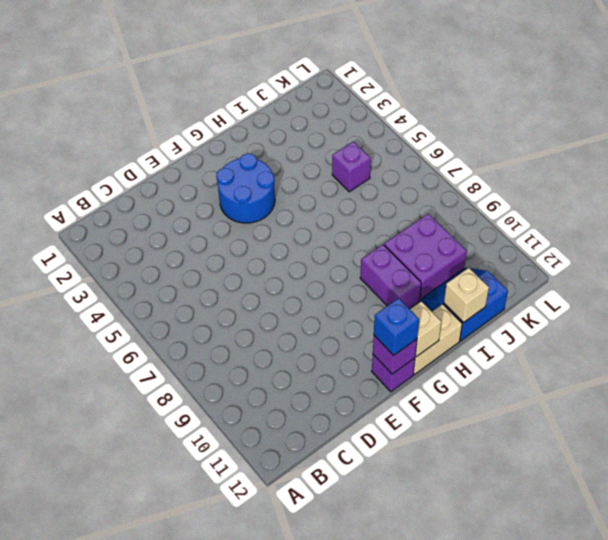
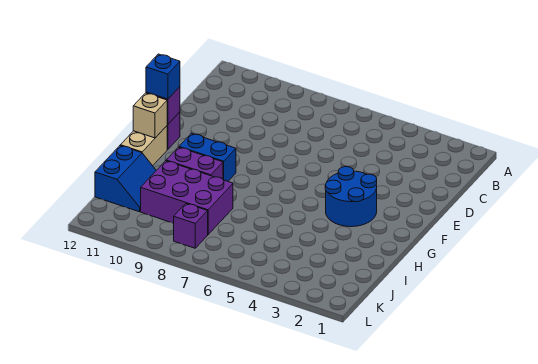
none -> blue brick G9:G10 level 1
purple brick I9:J10 level 1 -> purple brick I8:J10 level 1
tan brick I12 level 2 -> none
purple brick J5 level 1 -> purple brick K8 level 1

